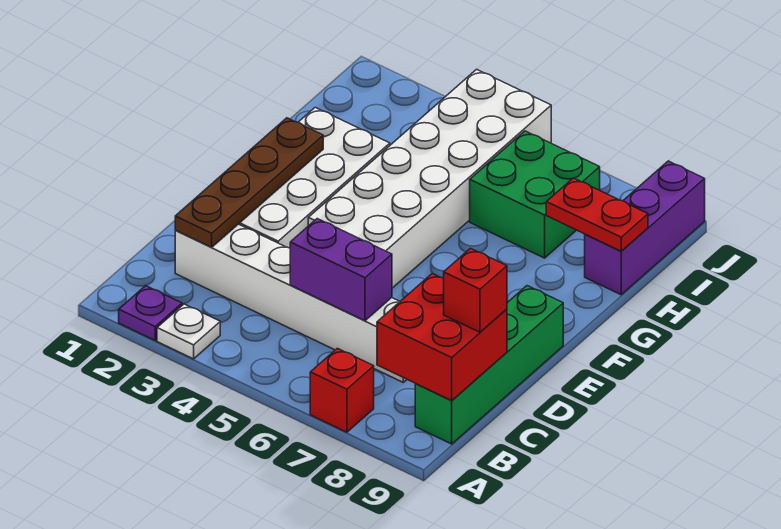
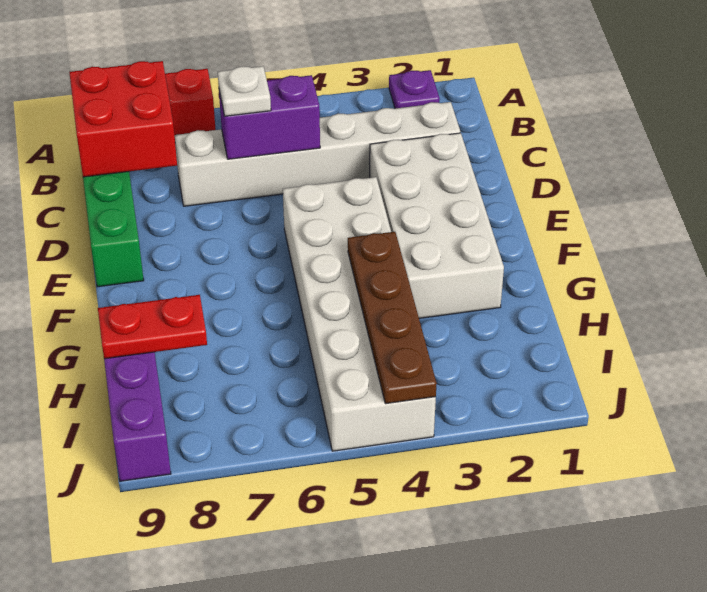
white plate A3 level 1 -> white plate C6 level 3
brown plate C2:F2 level 2 -> brown plate G4:J4 level 2
red brick C9 level 3 -> none
green brick H6:I7 level 1 -> none

